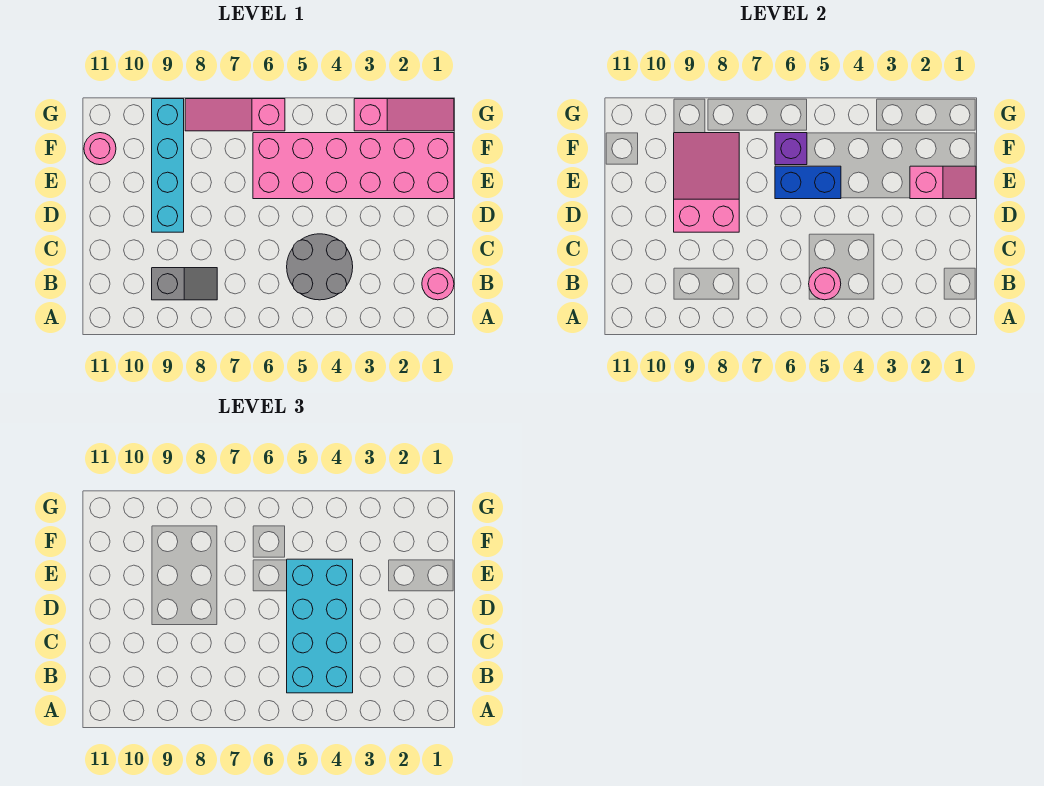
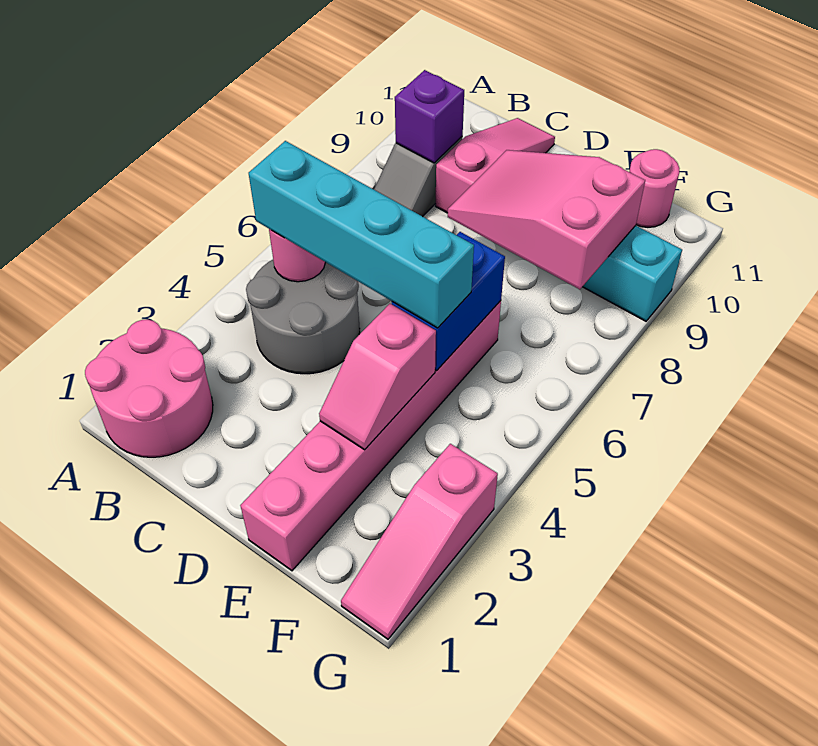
pink round brick B1 level 1 -> pink round brick A1:B2 level 1
cyan brick B4:E5 level 3 -> cyan brick B5:E5 level 3
pink slope D8:F9 level 2 top D -> pink slope D8:F9 level 2 top F
pink brick E1:F6 level 1 -> pink brick E1:E6 level 1
pink slope E1:E2 level 2 top 2 -> pink slope E3:E4 level 2 top 4
purple brick F6 level 2 -> purple brick B9 level 2
pink slope G6:G8 level 1 top 6 -> pink slope C9:C11 level 1 top 9

